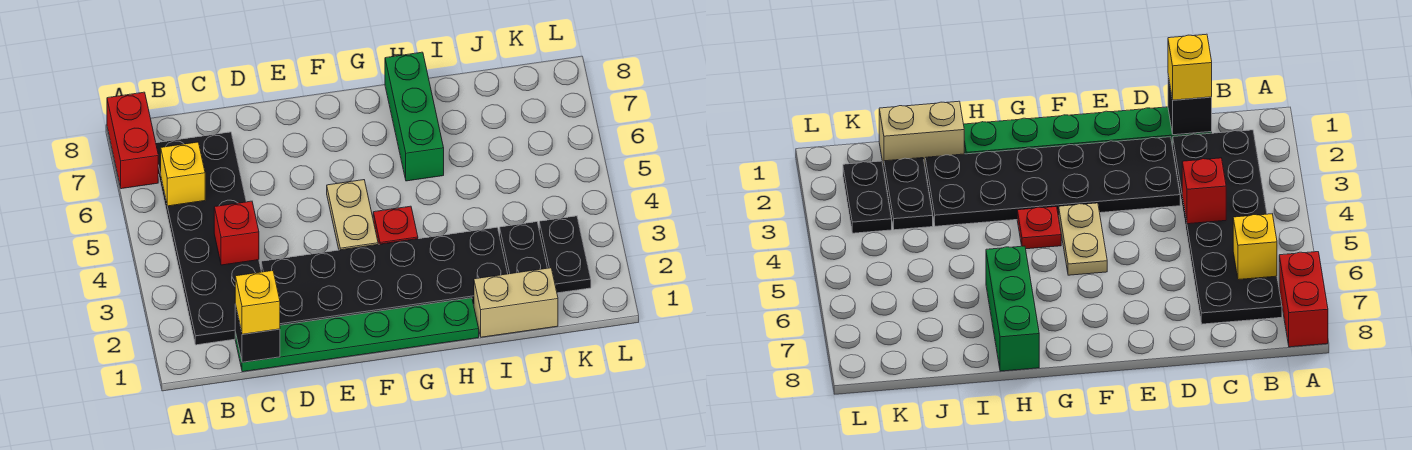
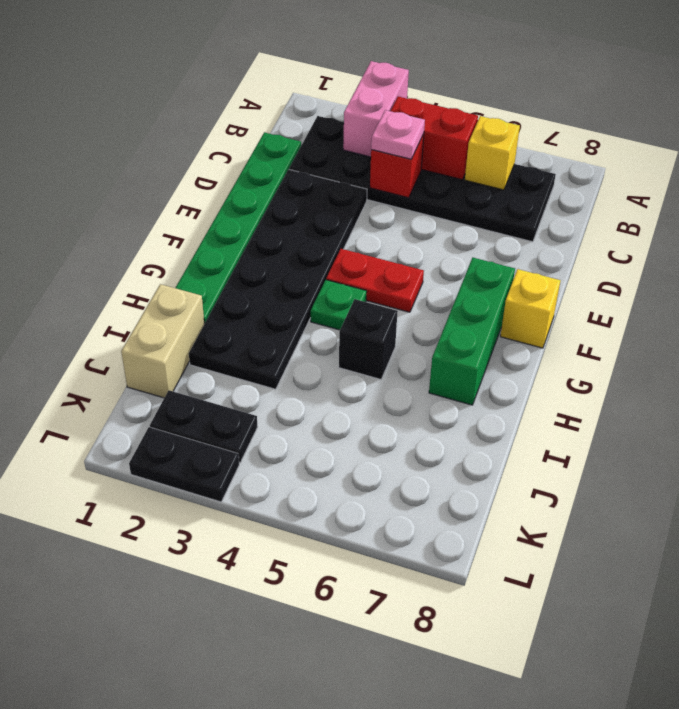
none -> pink brick A3:B3 level 2
red brick A7:A8 level 1 -> red brick B4:B5 level 2
black brick C1 level 2 -> black brick H5 level 1
yellow brick C1 level 3 -> yellow brick F8 level 1
none -> pink plate C4 level 3
tan plate F4:F5 level 1 -> red plate F4:F5 level 1
red plate G4 level 1 -> green plate G4 level 1
green brick H6:H8 level 1 -> green brick F7:H7 level 1
black plate J2:J3 level 1 -> black plate L2:L3 level 1

